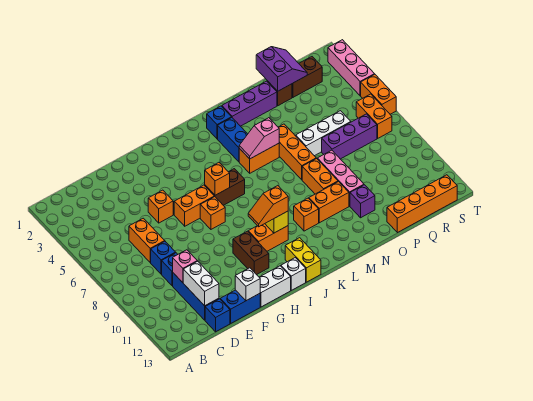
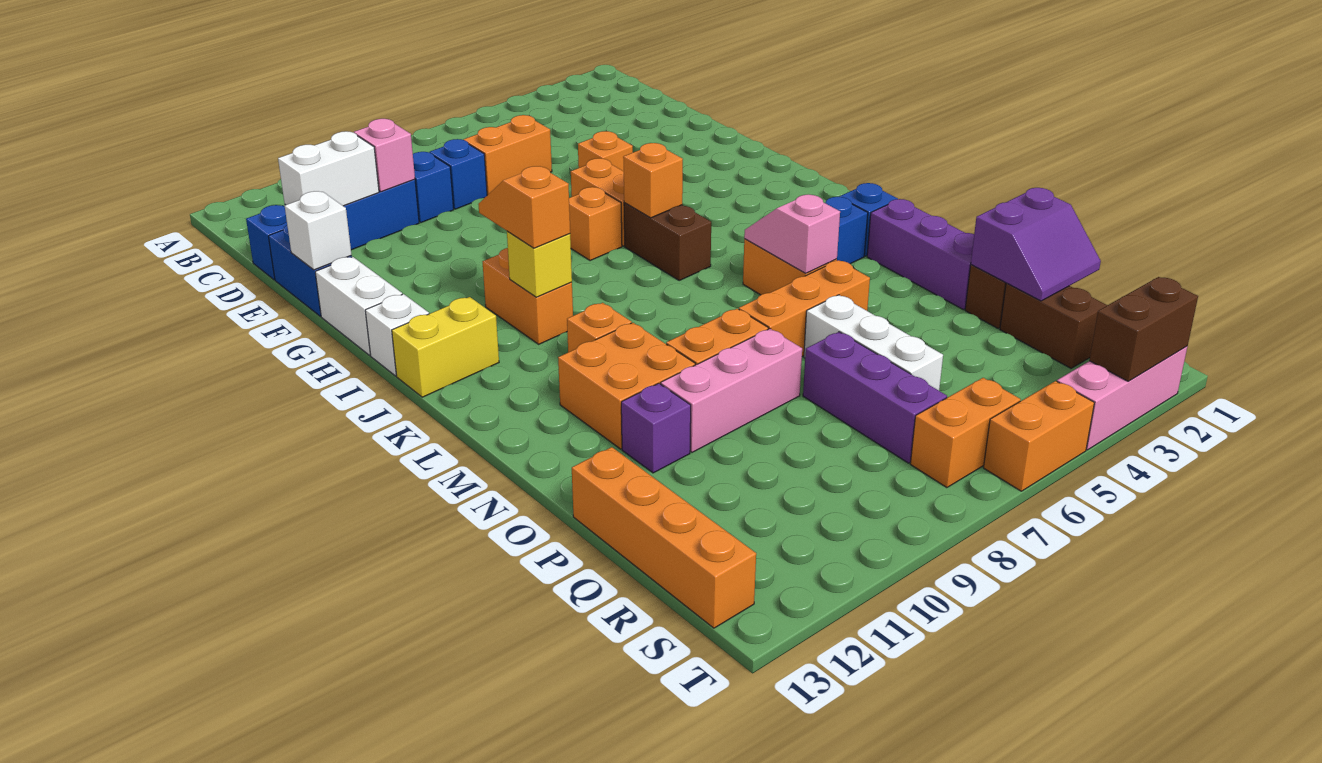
brown brick H10:H11 level 1 -> brown brick T2:T3 level 2
orange brick M10:N10 level 1 -> orange brick M10:N11 level 1

